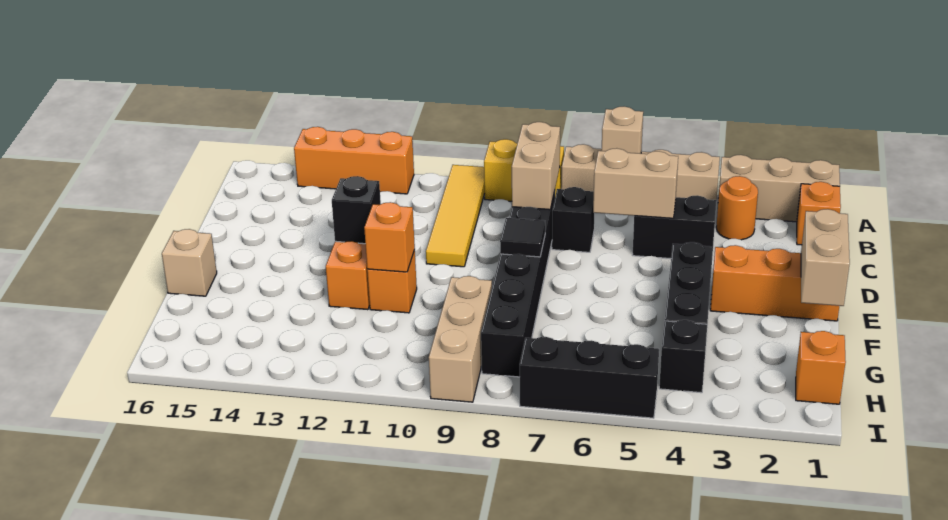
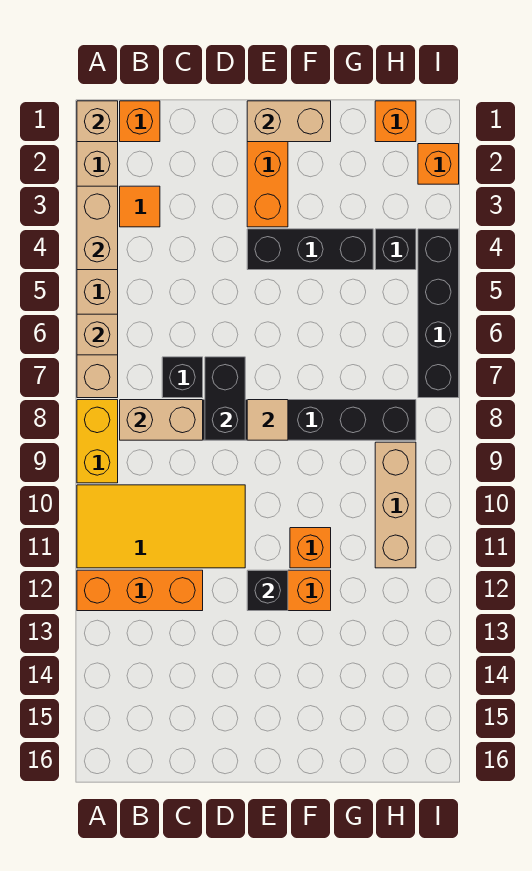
yellow tile A10:D10 level 1 -> yellow tile A10:D11 level 1
orange brick A12:A14 level 1 -> orange brick A12:C12 level 1
orange round brick B3 level 1 -> orange tile B3 level 1
black brick C4:C5 level 1 -> black brick D7:D8 level 2
tan brick C5:C6 level 2 -> tan brick A3:A4 level 2
black tile E8 level 2 -> tan tile E8 level 2
orange brick F11 level 2 -> orange brick I2 level 1
tan brick F16 level 1 -> tan brick A1 level 2
tan brick G9:I9 level 1 -> tan brick H9:H11 level 1
black brick I5:I7 level 1 -> black brick I4:I7 level 1

